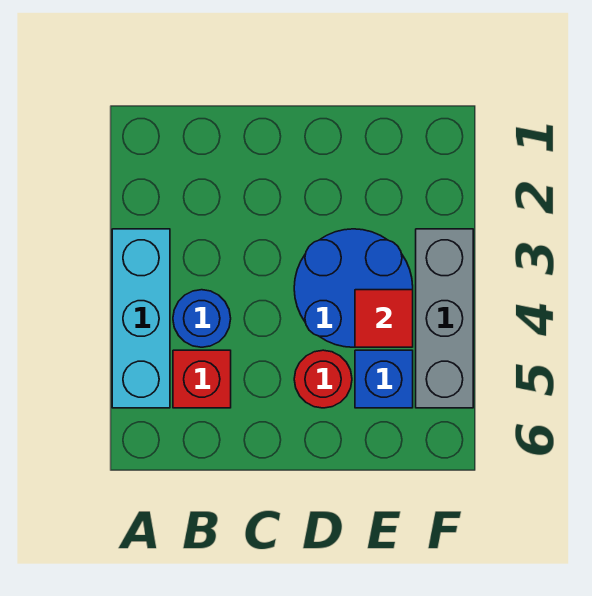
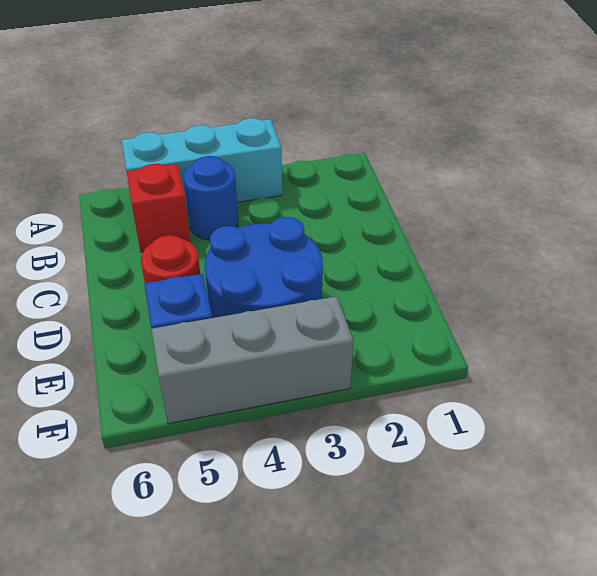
red tile E4 level 2 -> none

